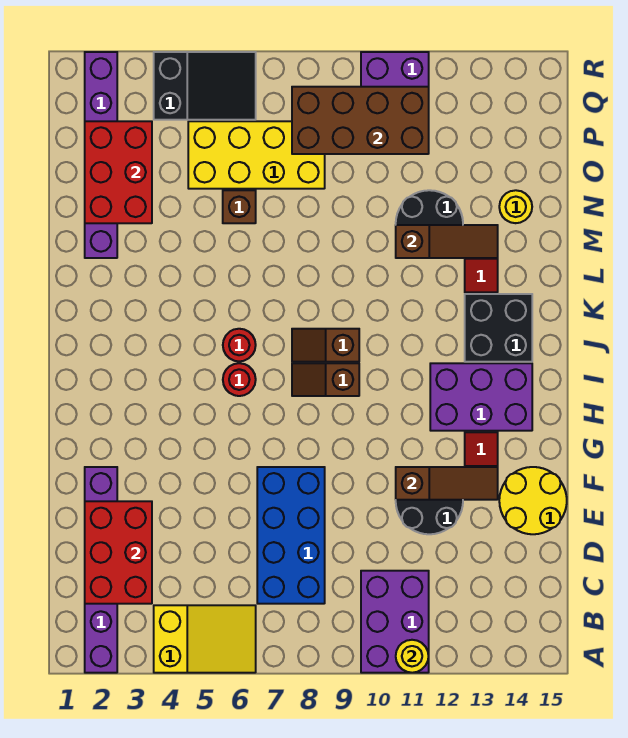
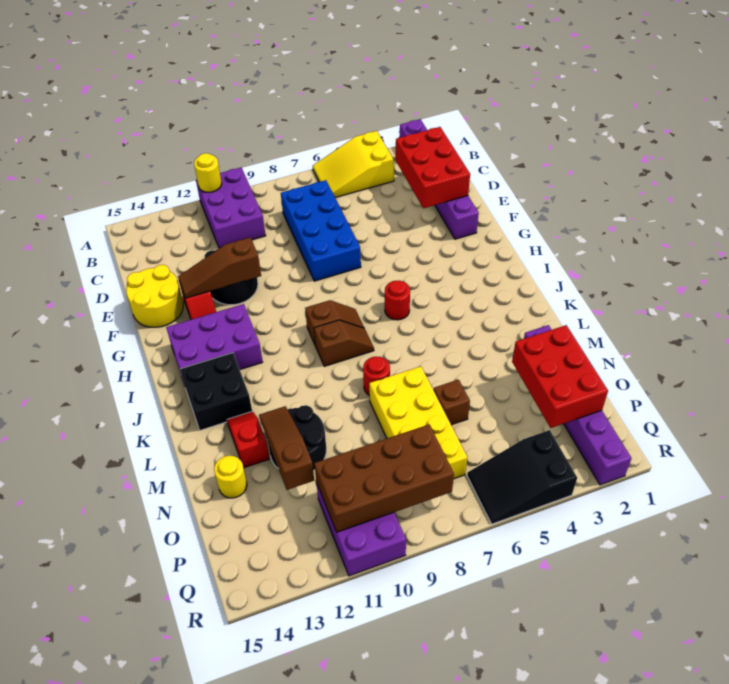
red round brick J6 level 1 -> red round brick L8 level 1
brown slope M11:M13 level 2 top 11 -> brown slope M12:O12 level 2 top O
yellow brick O5:P8 level 1 -> yellow brick M7:P8 level 1

